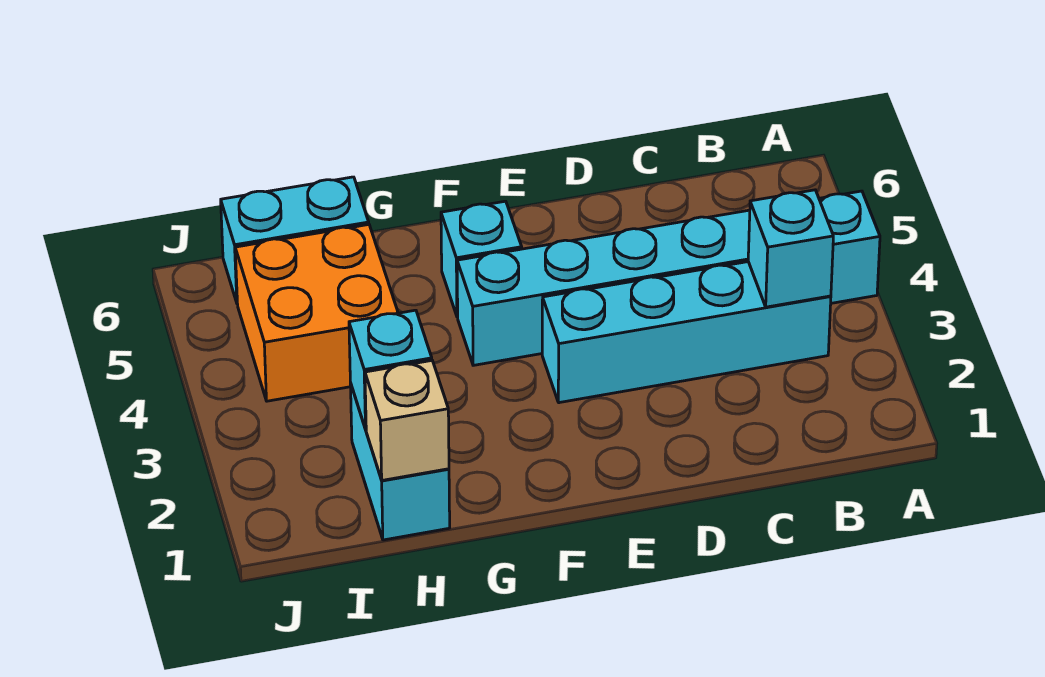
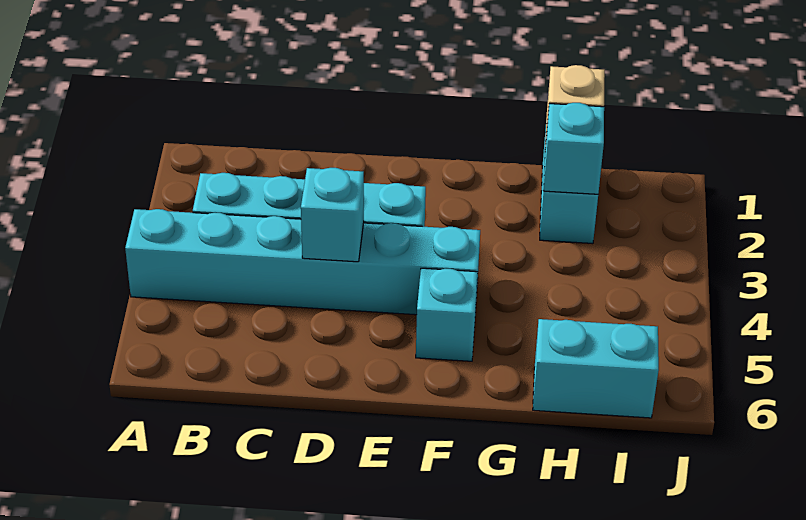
cyan brick B3 level 2 -> cyan brick D4 level 2
orange brick H4:I5 level 1 -> none

